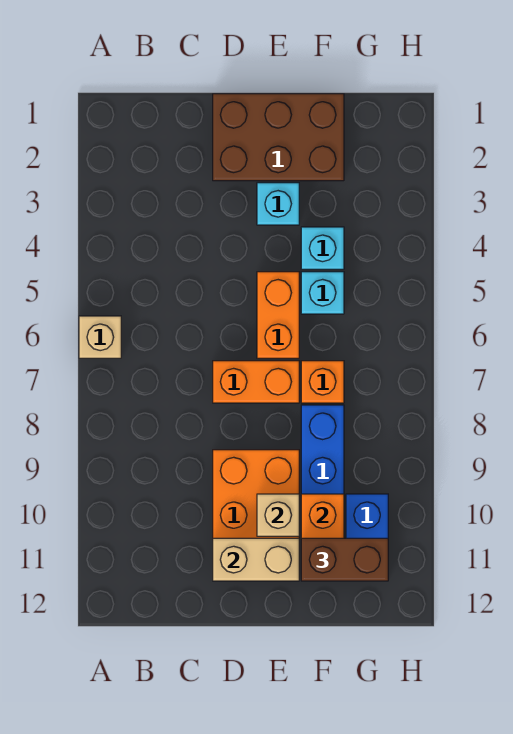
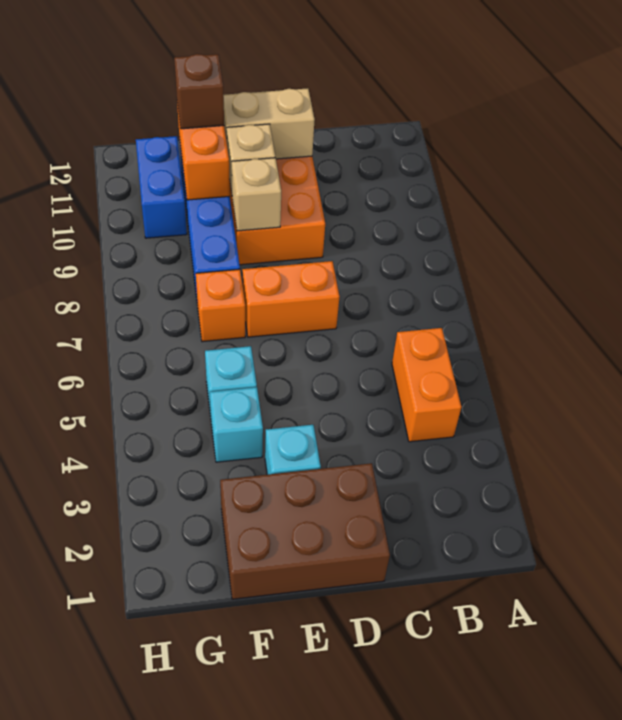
tan brick A6 level 1 -> tan brick E9 level 2
orange brick E5:E6 level 1 -> orange brick B4:B5 level 1
brown brick F11:G11 level 3 -> brown brick F11 level 3

